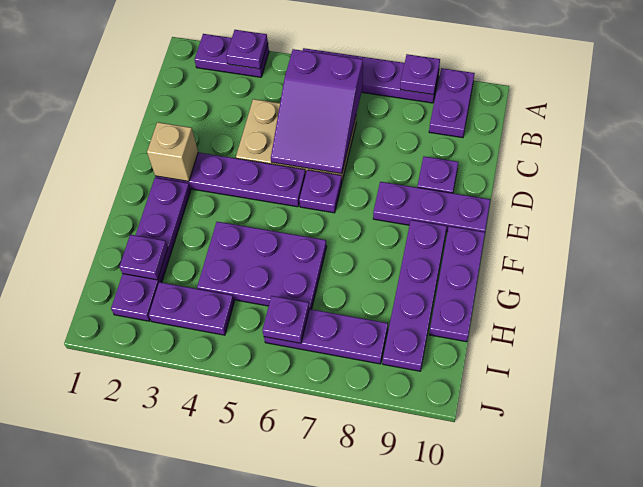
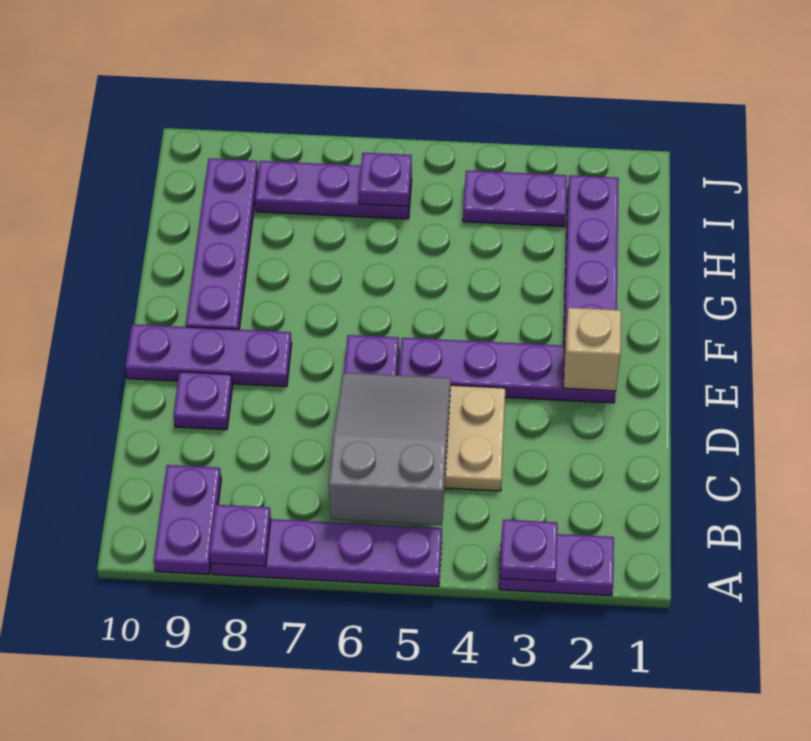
purple slope B5:D6 level 2 top B -> grey slope B5:D6 level 2 top B
purple plate F10:H10 level 1 -> none
purple plate G4:H6 level 1 -> none
purple plate H2 level 2 -> none

